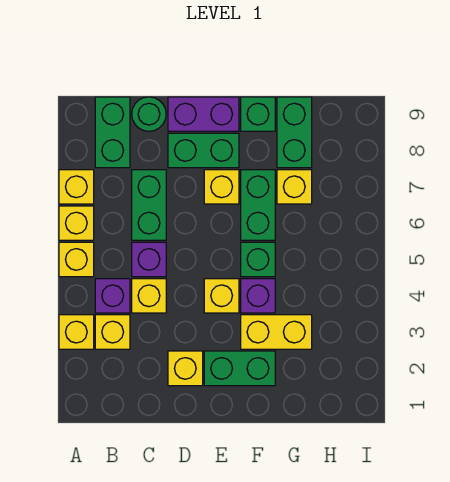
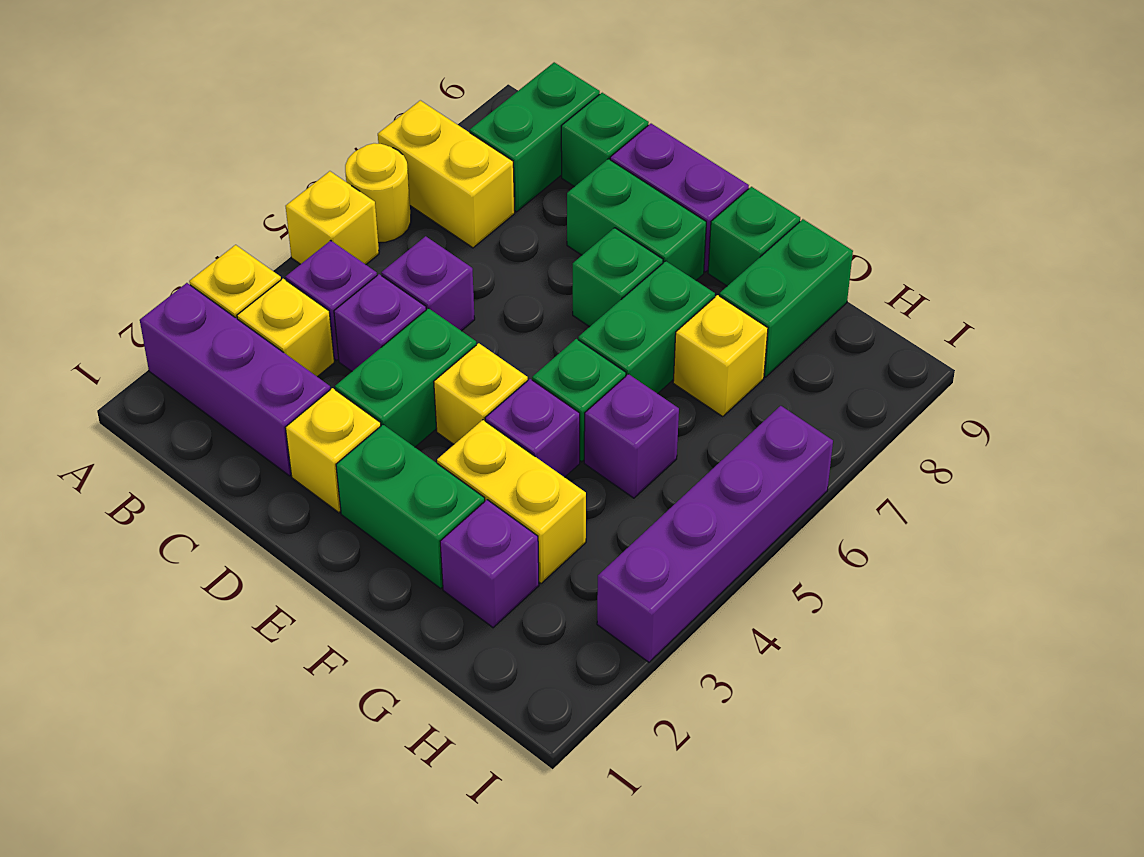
none -> purple brick A2:C2 level 1
yellow brick A6 level 1 -> yellow round brick A6 level 1
yellow brick A7 level 1 -> yellow brick A7:B7 level 1
yellow brick C4 level 1 -> purple brick C4 level 1
green brick C6:C7 level 1 -> green brick D3:D4 level 1
green round brick C9 level 1 -> green brick C9 level 1
yellow brick E7 level 1 -> green brick E7 level 1
none -> purple brick G2 level 1
none -> purple brick G5 level 1
none -> purple brick I3:I6 level 1

